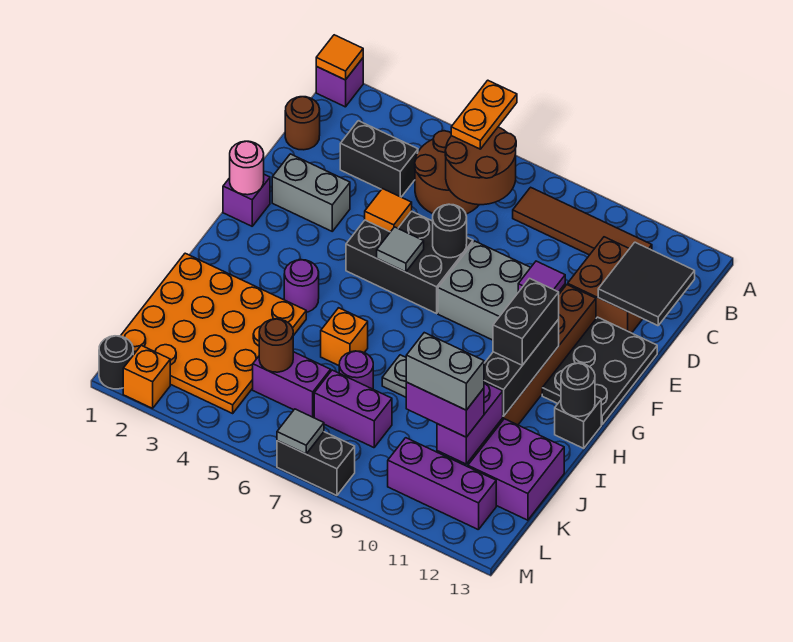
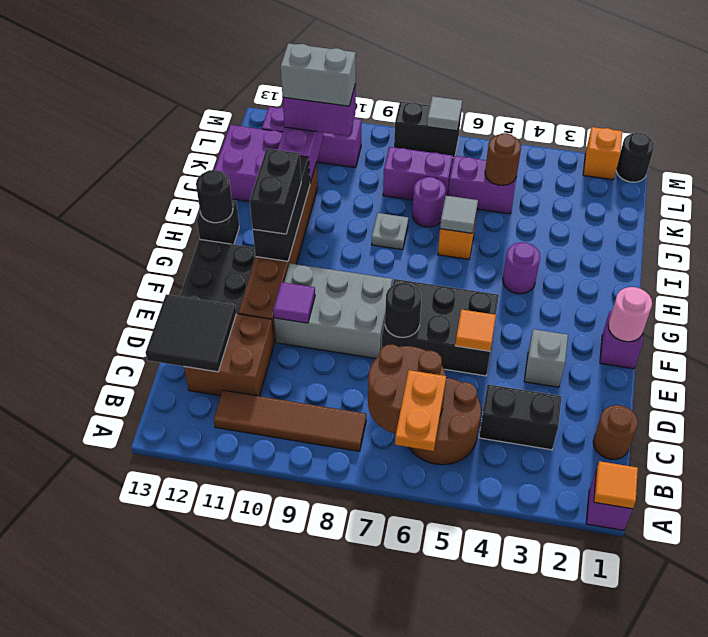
grey brick E2:E3 level 1 -> grey brick E3 level 1
grey tile F6 level 2 -> grey tile I6 level 2
orange plate I1:L4 level 1 -> none

